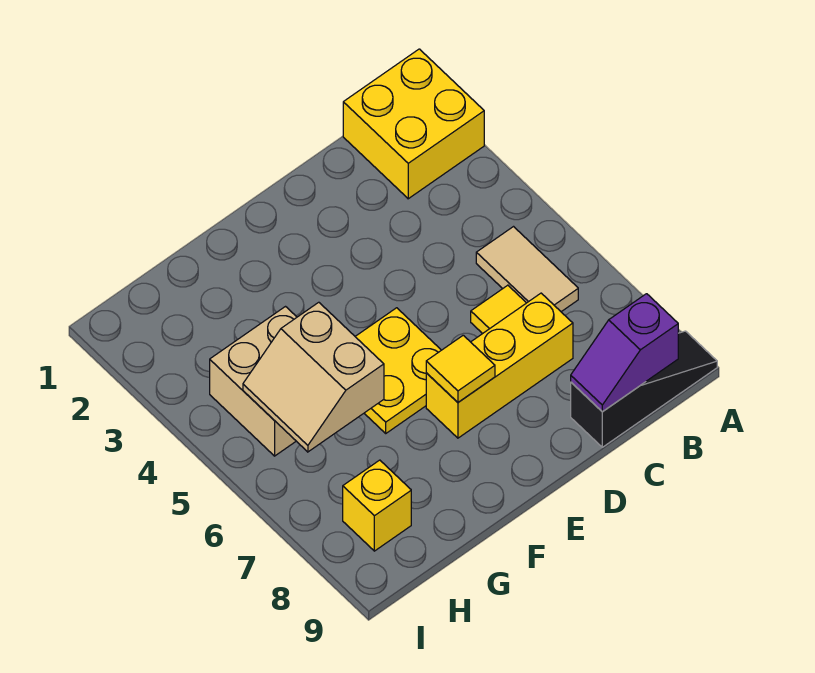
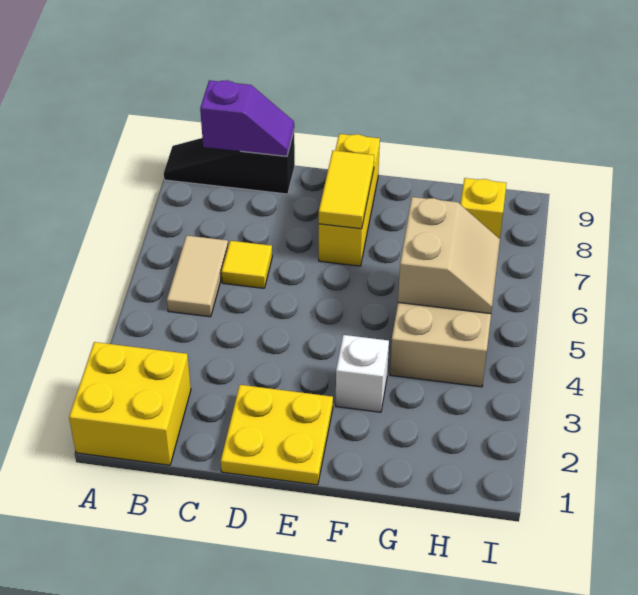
yellow brick C7:E7 level 1 -> yellow brick E7:E9 level 1
yellow plate E5:F6 level 1 -> yellow plate D1:E2 level 1
yellow tile E7 level 2 -> yellow tile E7:E8 level 2
none -> white brick F3 level 1

